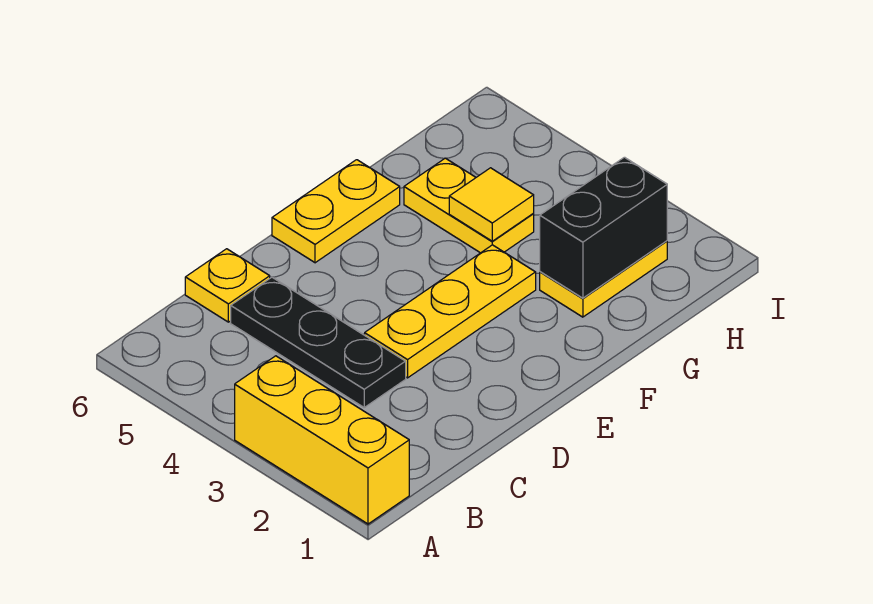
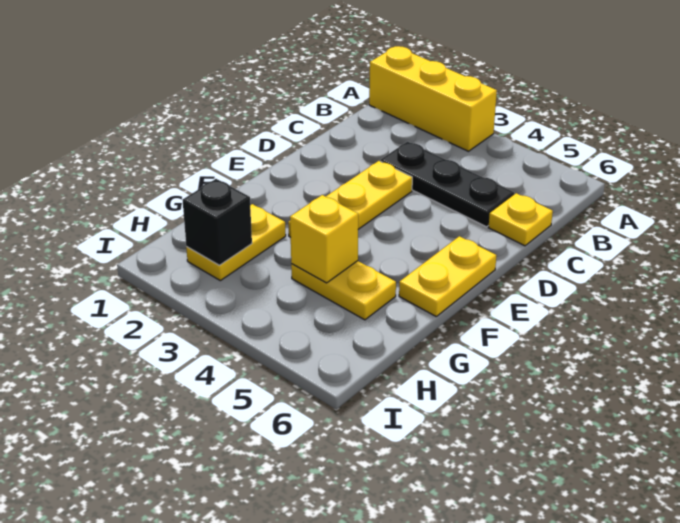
black brick G2:H2 level 2 -> black brick H2 level 2
yellow tile G4 level 2 -> yellow brick G4 level 2

